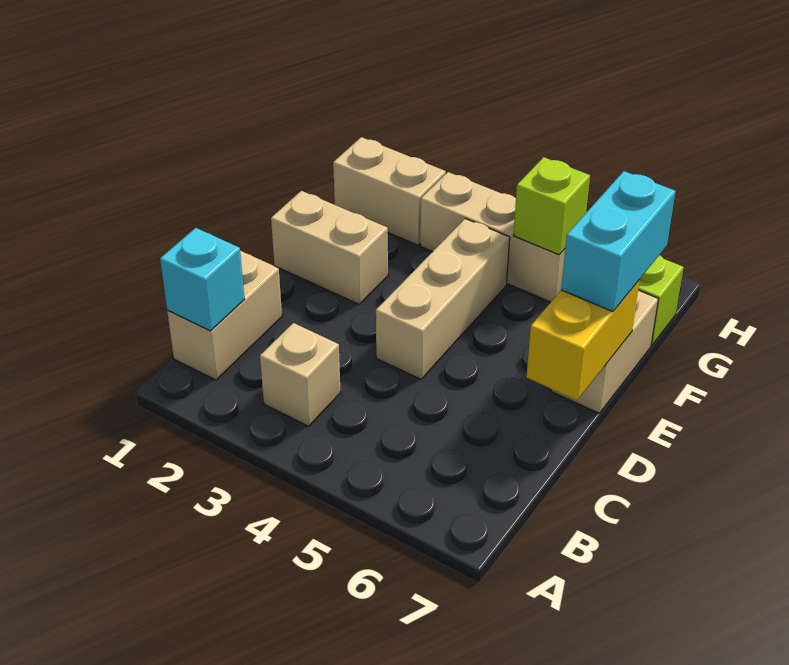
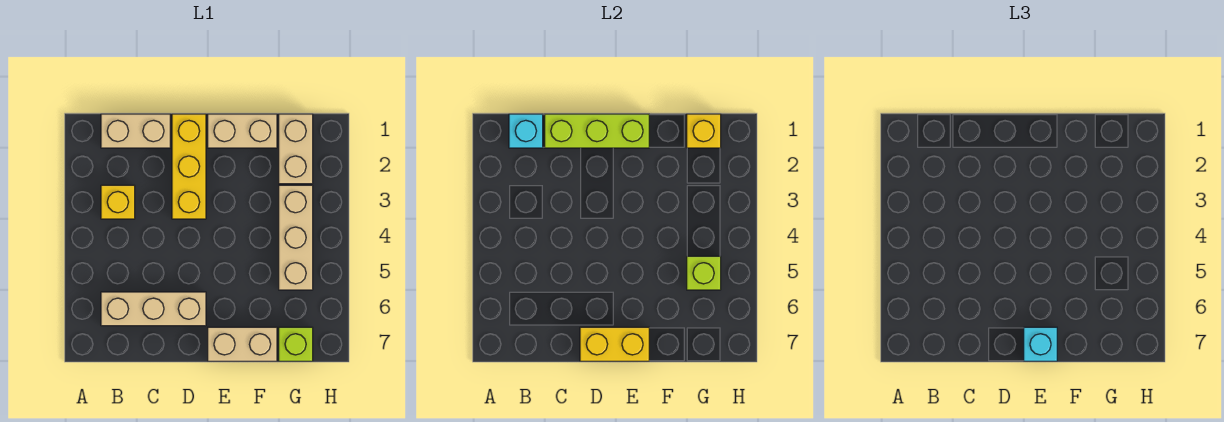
tan brick B3 level 1 -> yellow brick B3 level 1
none -> lime brick C1:E1 level 2
none -> yellow brick D1:D3 level 1
tan brick D4:F4 level 1 -> tan brick B6:D6 level 1
tan brick E1:E2 level 1 -> tan brick E1:F1 level 1
cyan brick E7:F7 level 3 -> cyan brick E7 level 3
none -> yellow brick G1 level 2

